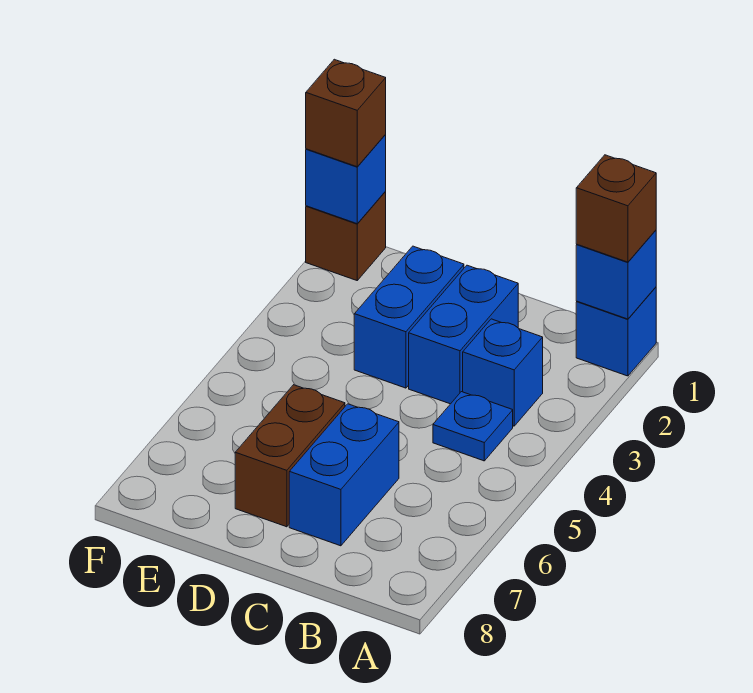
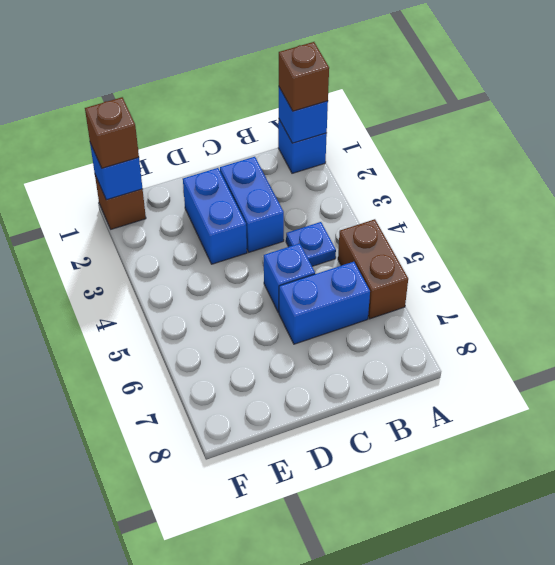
blue brick B3 level 1 -> blue brick C5 level 1
blue brick C6:C7 level 1 -> blue brick B6:C6 level 1
brown brick D6:D7 level 1 -> brown brick A5:A6 level 1

